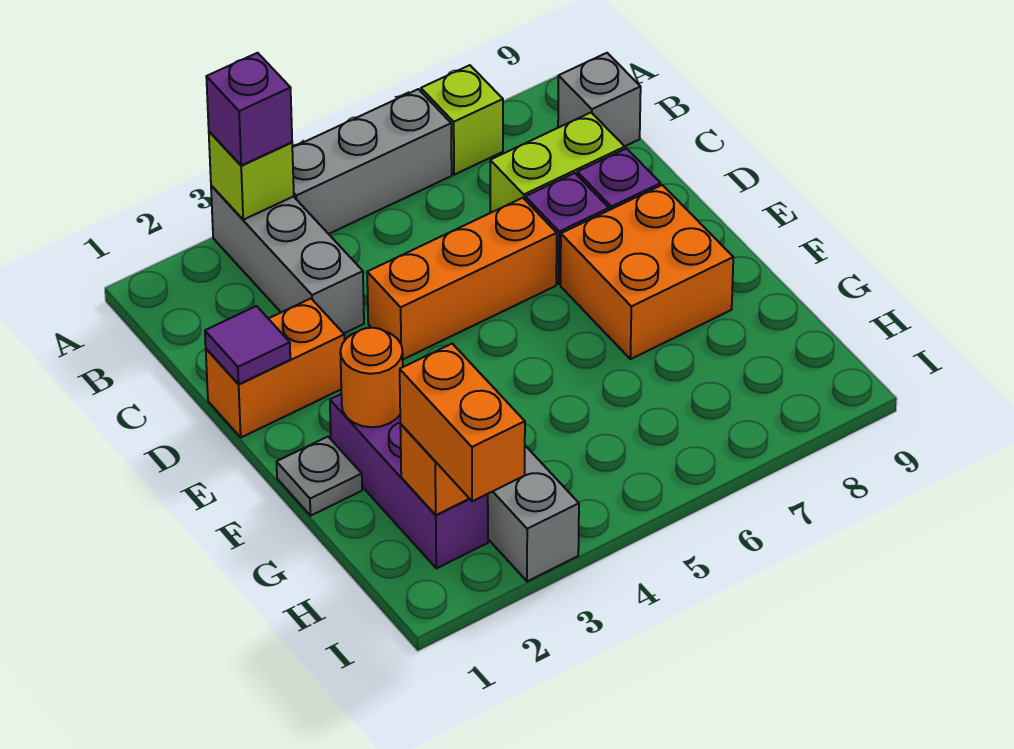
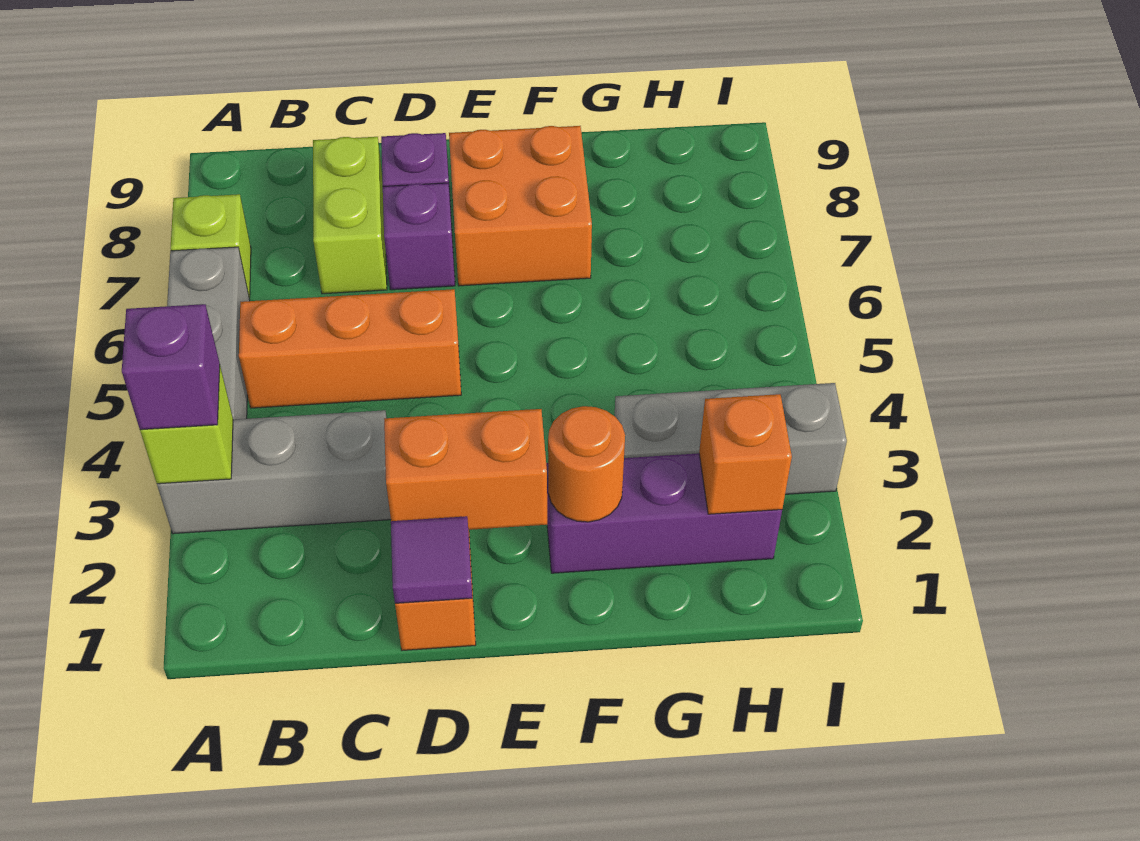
grey brick B9 level 1 -> none
orange brick D4:D6 level 1 -> orange brick B5:D5 level 1
grey plate F1 level 1 -> none
orange brick H2:I2 level 3 -> orange brick D2:E2 level 2

